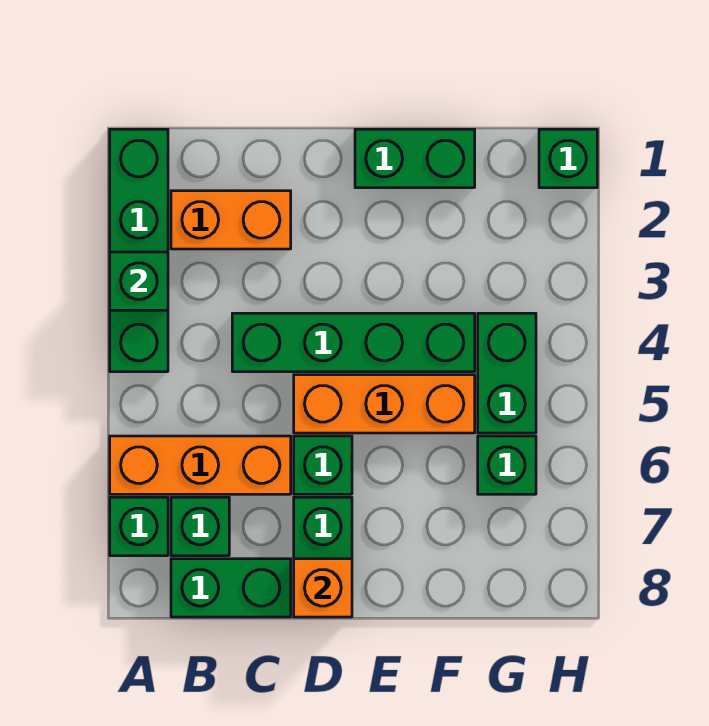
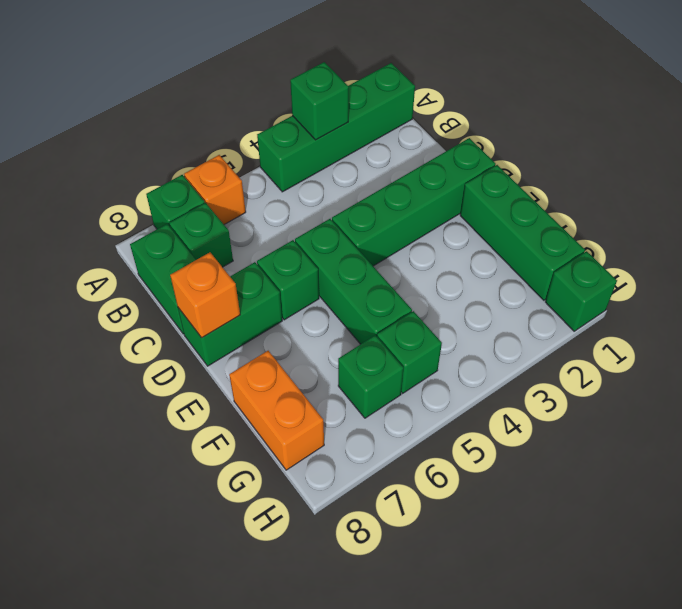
orange brick A6:C6 level 1 -> orange brick A6 level 1
orange brick B2:C2 level 1 -> orange brick F8:G8 level 1
green brick C4:F4 level 1 -> green brick D1:D4 level 1
orange brick D5:F5 level 1 -> green brick D5:F5 level 1
green brick E1:F1 level 1 -> green brick E1:G1 level 1
green brick G4:G5 level 1 -> green brick G5 level 1

